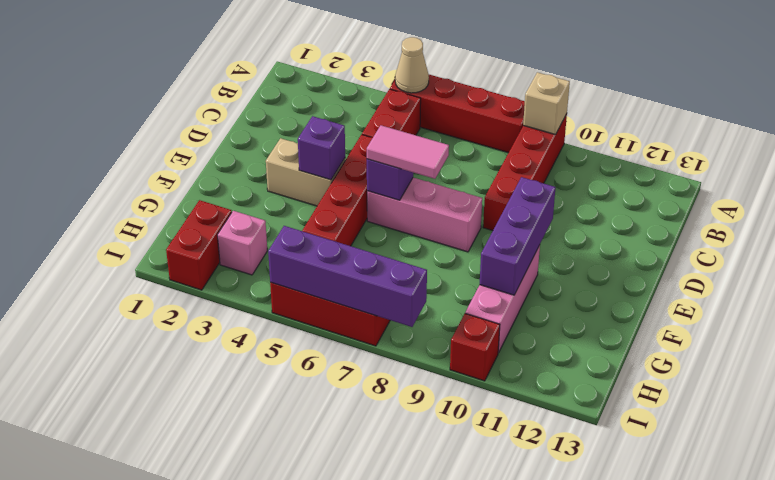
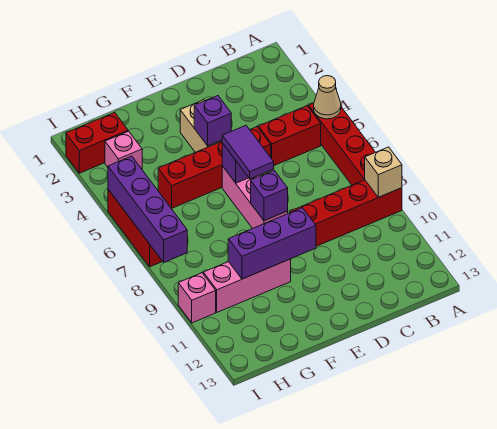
pink tile E6:E7 level 3 -> purple tile E6:E7 level 3
none -> purple brick E8 level 2
red brick I10 level 1 -> pink brick I10 level 1

